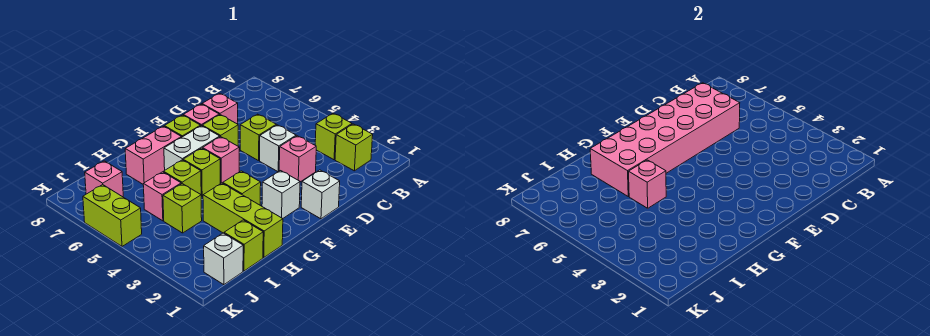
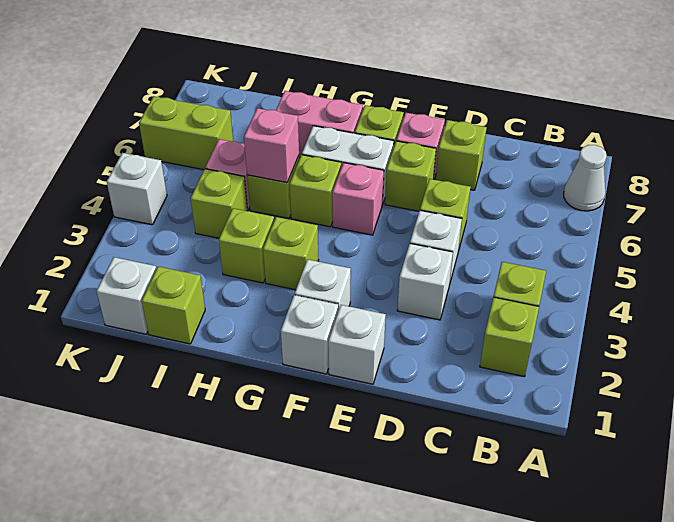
none -> white cone A7 level 1
pink brick C6:H7 level 2 -> none
pink brick D3 level 1 -> white brick D3 level 1
pink brick D7 level 1 -> lime brick D7 level 1
none -> white brick F1 level 1
lime brick H1:H3 level 1 -> lime brick H3 level 1
pink brick J7 level 1 -> none
none -> white brick K4 level 1
lime brick K5:K6 level 1 -> lime brick J6:K6 level 1

